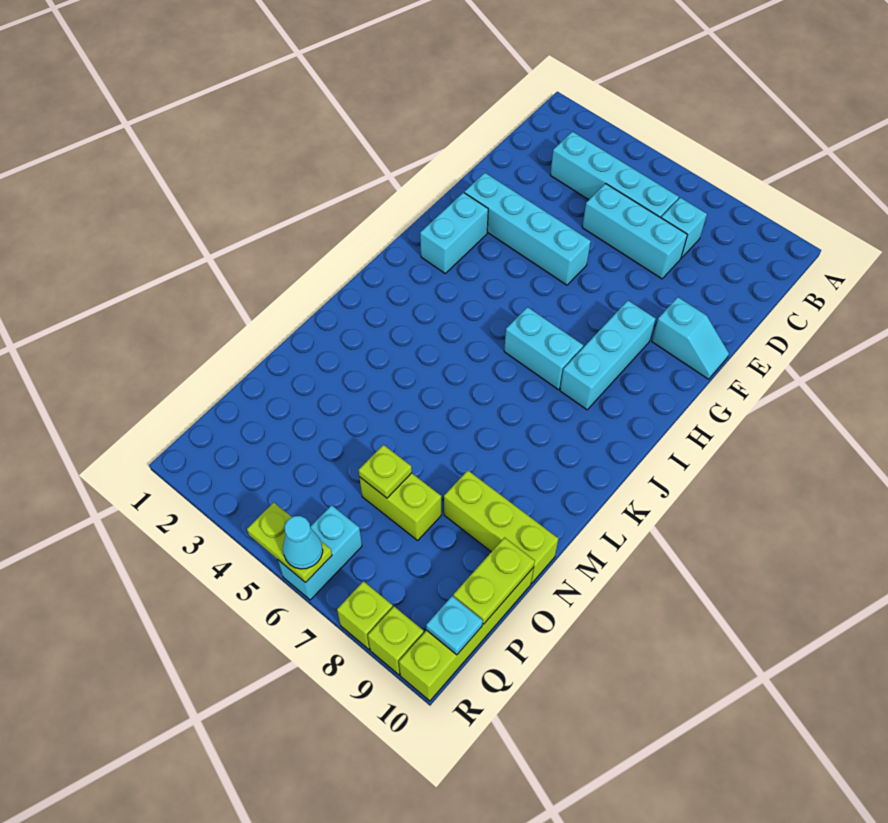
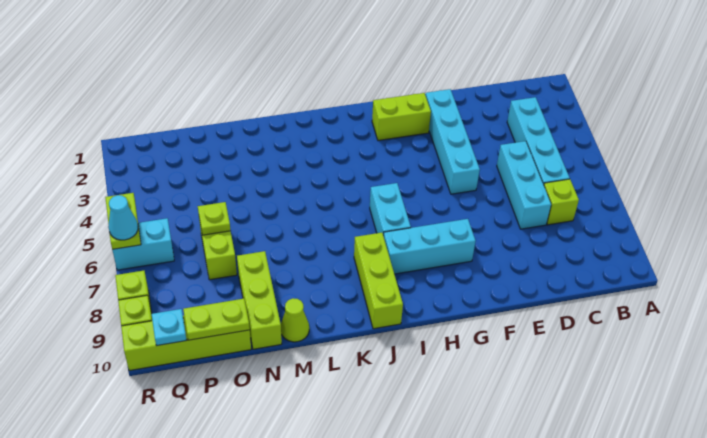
cyan brick C7 level 1 -> lime brick C7 level 1
cyan slope F9:F10 level 1 top 9 -> none
cyan brick G2:H2 level 1 -> lime brick G2:H2 level 1
none -> lime brick J8:J10 level 1
none -> lime cone M10 level 1

